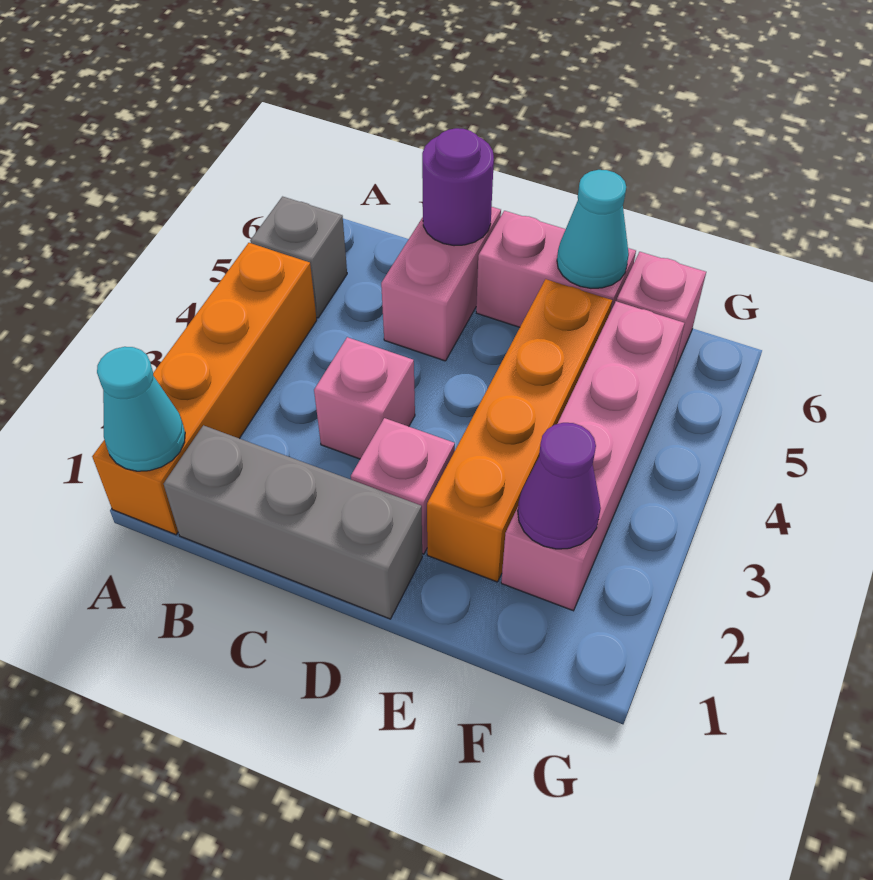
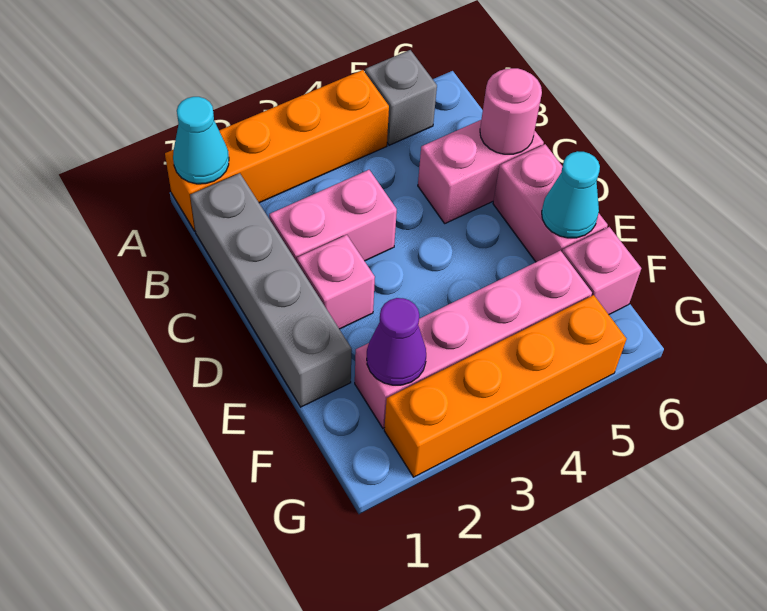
grey brick B1:D1 level 1 -> grey brick B1:E1 level 1
pink brick C3 level 1 -> pink brick C2:C3 level 1
purple round brick C6 level 2 -> pink round brick C6 level 2
orange brick E2:E5 level 1 -> orange brick G2:G5 level 1

